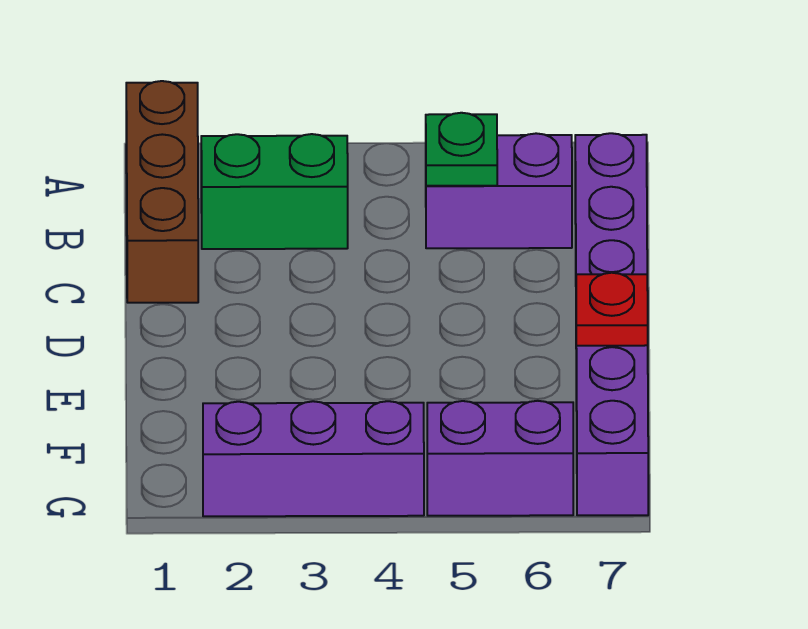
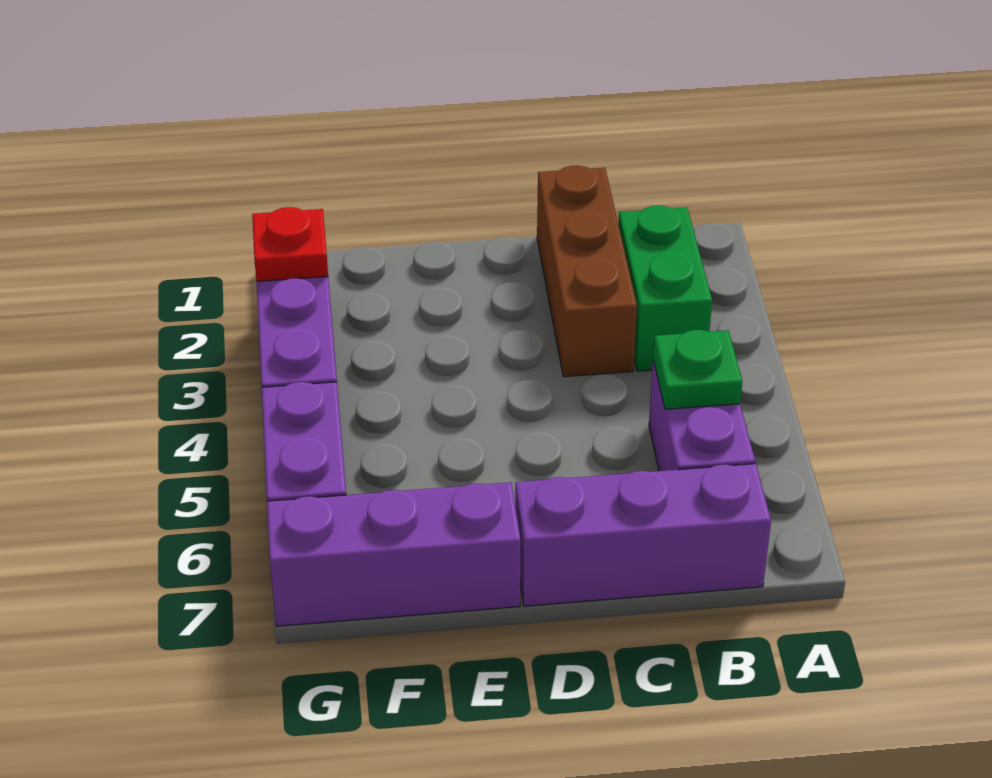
brown brick A1:C1 level 1 -> brown brick C1:C3 level 1
red plate E7 level 2 -> red plate G2 level 2

